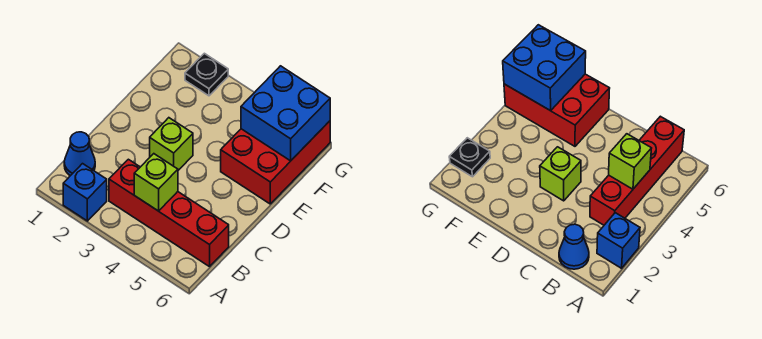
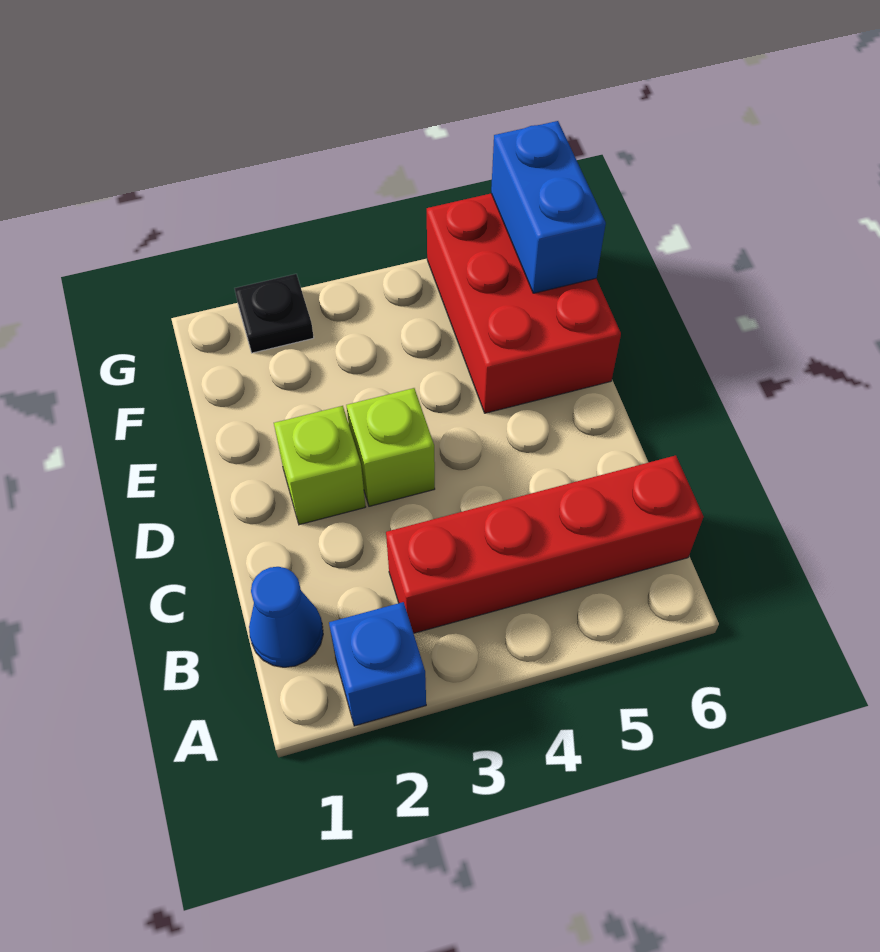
lime brick B4 level 2 -> lime brick D2 level 1
blue brick F5:G6 level 2 -> blue brick F6:G6 level 2

